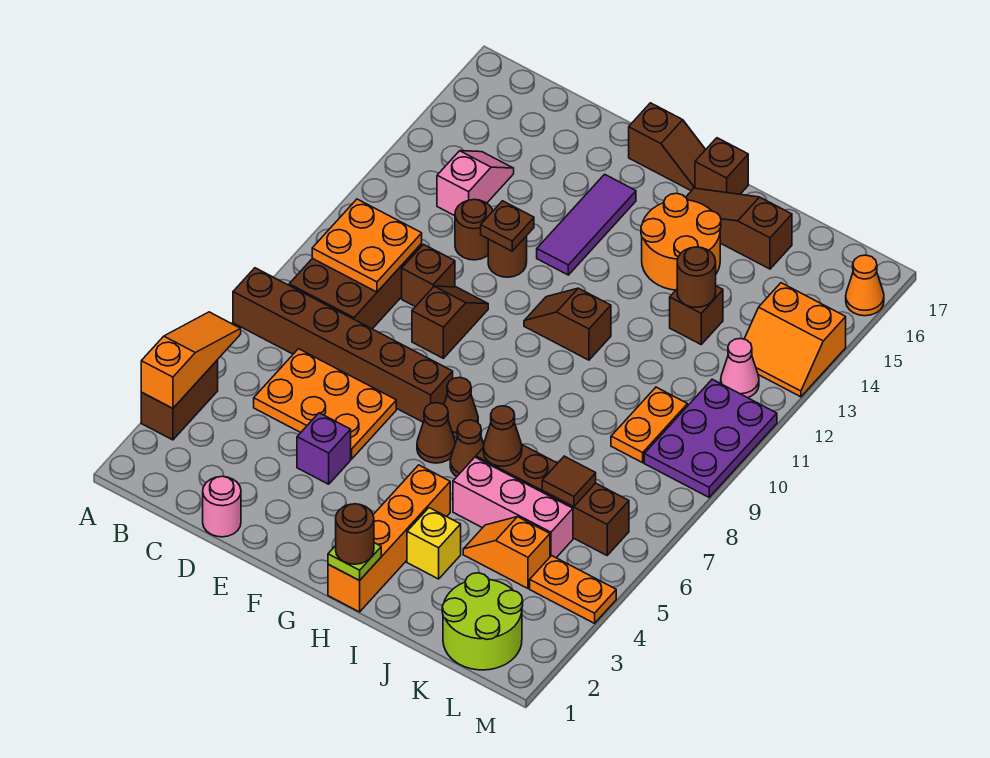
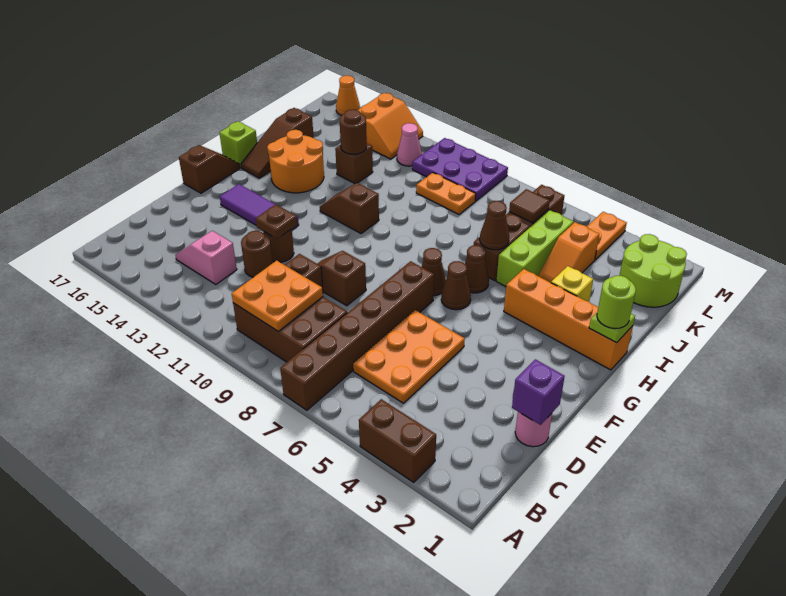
orange slope A3:A5 level 2 top 3 -> none
purple brick E4 level 1 -> purple brick D1 level 2
brown slope G11:H11 level 1 top H -> brown slope H11:H12 level 1 top 11
brown round brick H1 level 3 -> lime round brick H1 level 3
brown brick H17 level 1 -> lime brick H17 level 1
pink brick I5:K5 level 1 -> lime brick I5:K5 level 1

